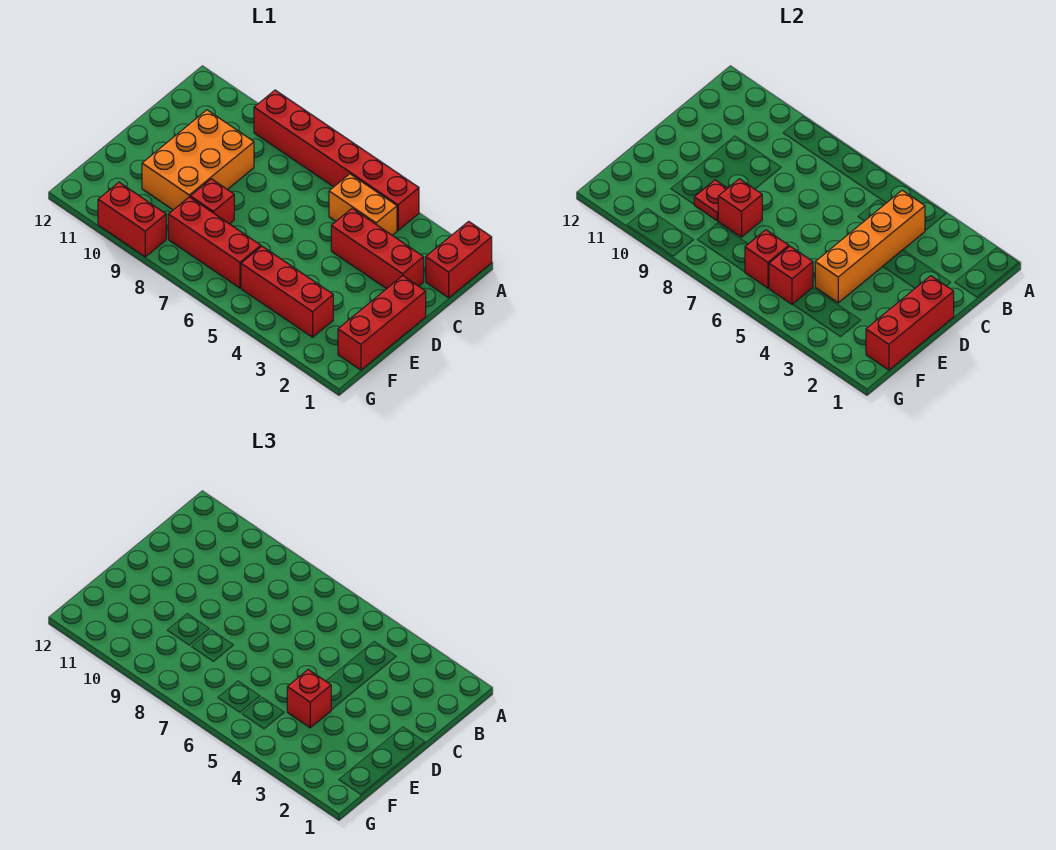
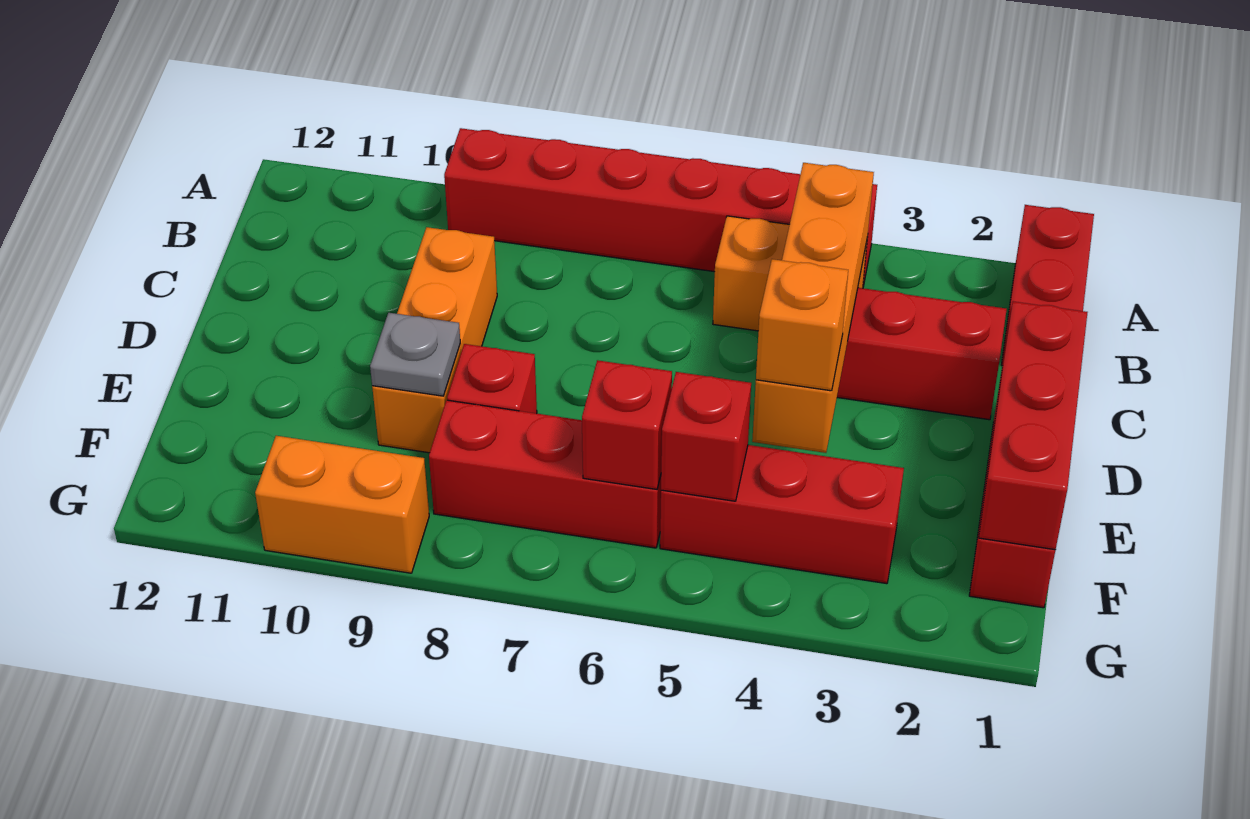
orange brick C9:E10 level 1 -> orange brick C9:E9 level 1
red brick E4 level 3 -> orange brick E4 level 3
red brick E8 level 2 -> none
red plate E9 level 2 -> grey plate E9 level 2
red brick G9:G10 level 1 -> orange brick G9:G10 level 1

